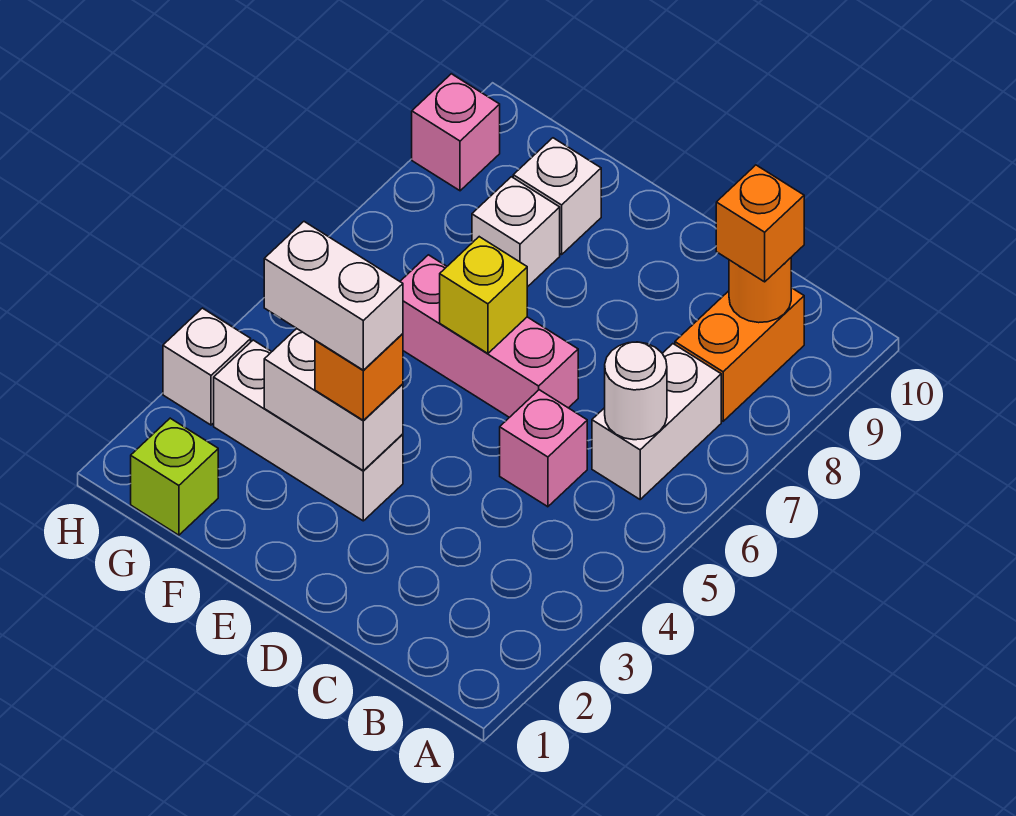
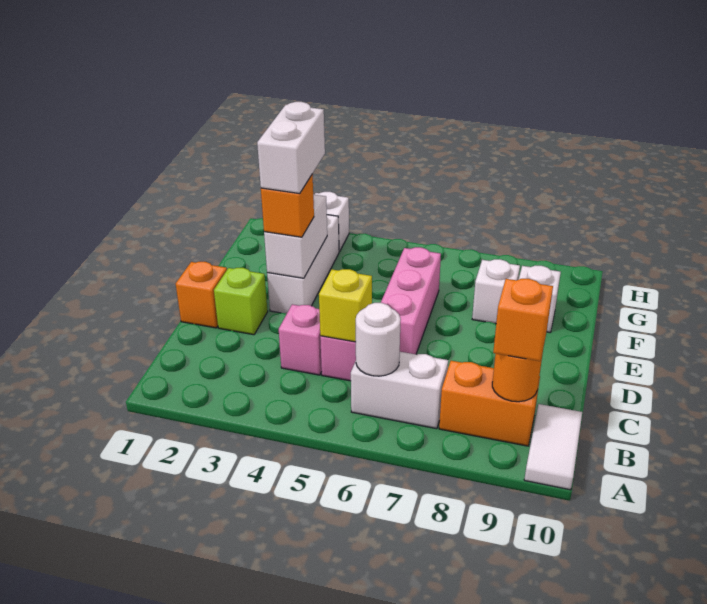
none -> white tile A10:B10 level 1
none -> orange brick D1 level 1
yellow brick E6 level 2 -> yellow brick C5 level 2
lime brick G1 level 1 -> lime brick D2 level 1
pink brick H9 level 1 -> pink brick C4 level 1

